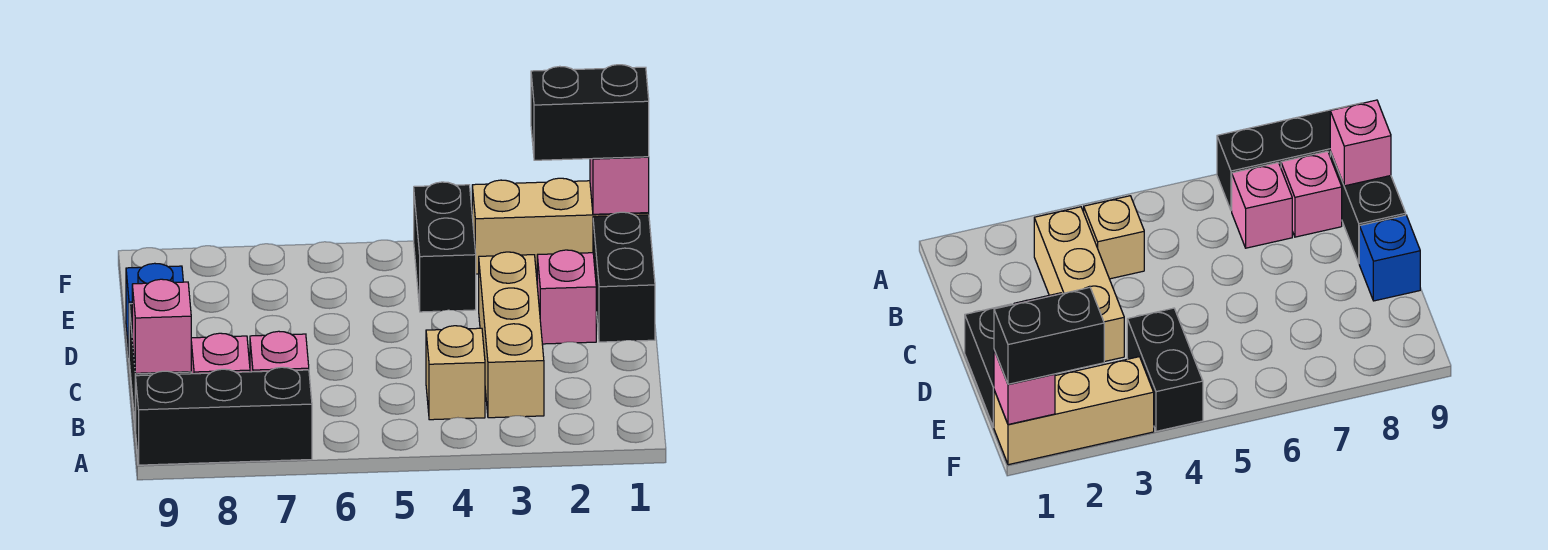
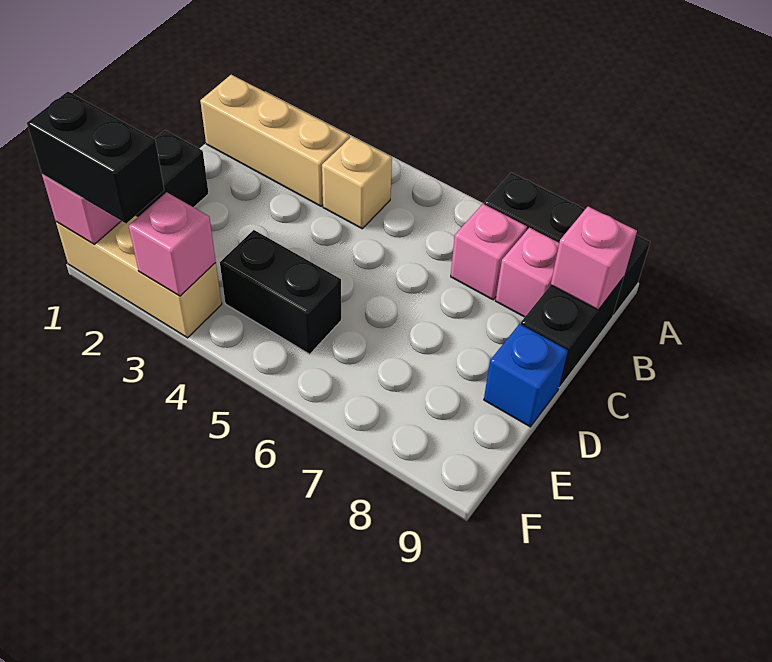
tan brick B3:D3 level 1 -> tan brick B1:B3 level 1
pink brick D2 level 1 -> pink brick F3 level 2
black brick E4:F4 level 1 -> black brick E4:E5 level 1

